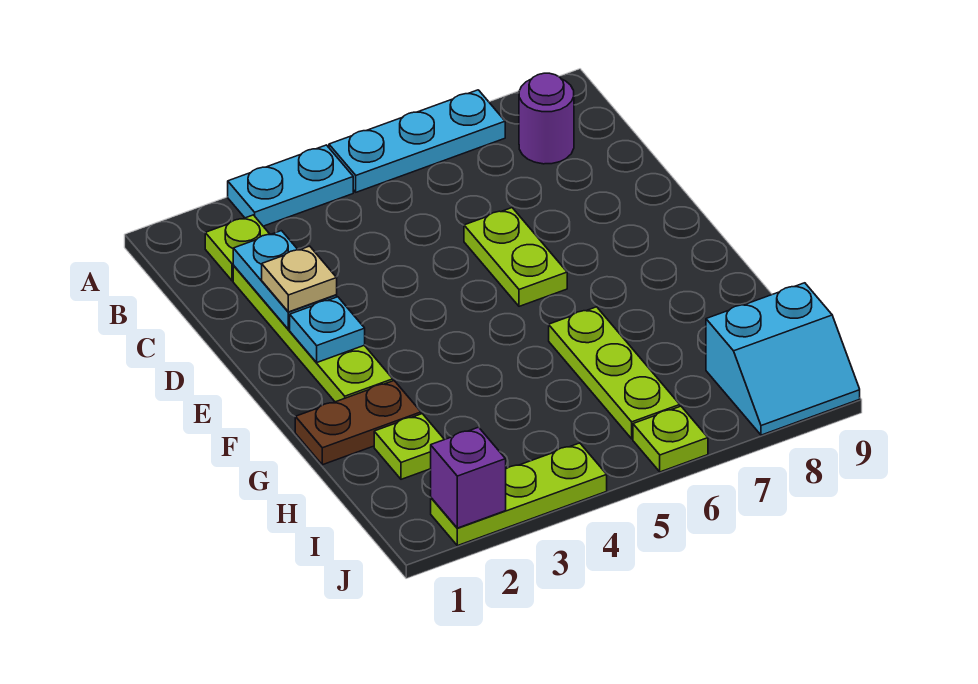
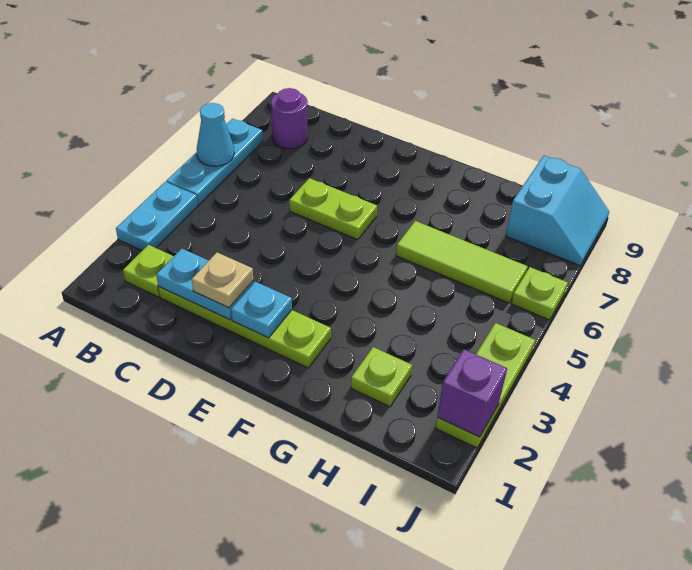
none -> cyan cone A6 level 2
brown plate G1:G2 level 1 -> none
lime plate G6:I6 level 1 -> lime tile G6:I6 level 1

